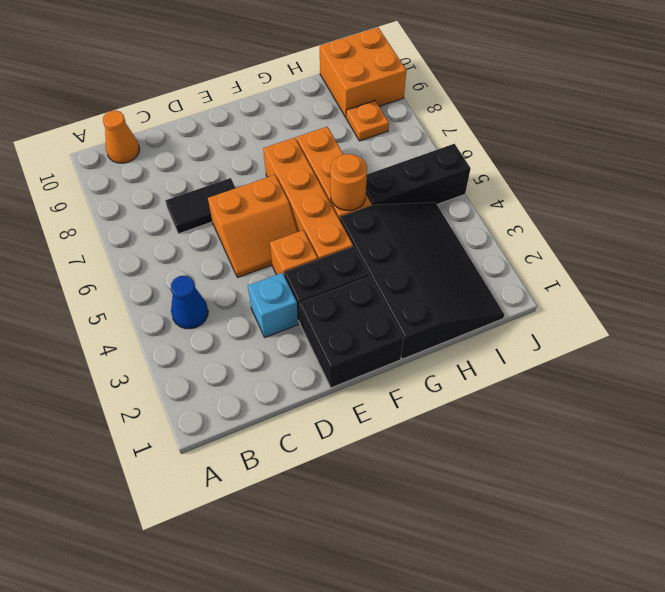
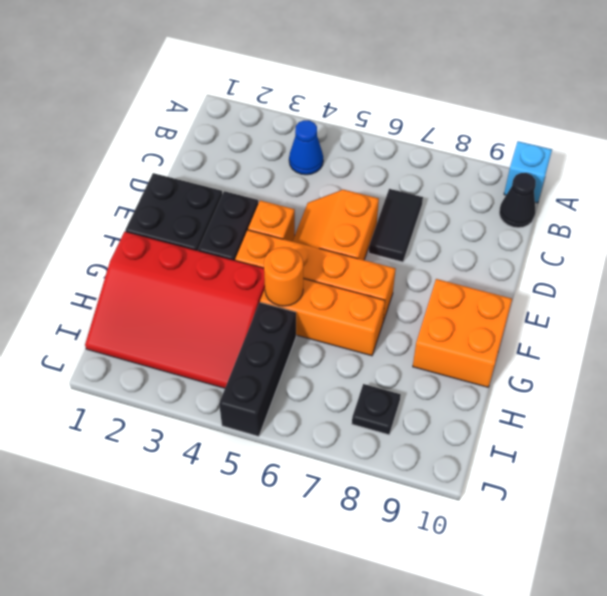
orange cone B10 level 1 -> black cone B10 level 1
cyan brick D3 level 1 -> cyan brick A10 level 1
black slope G1:I4 level 1 top G -> red slope G1:I4 level 1 top G
orange plate I8 level 1 -> black plate I8 level 1
orange brick I9:J10 level 1 -> orange brick F9:G10 level 1

